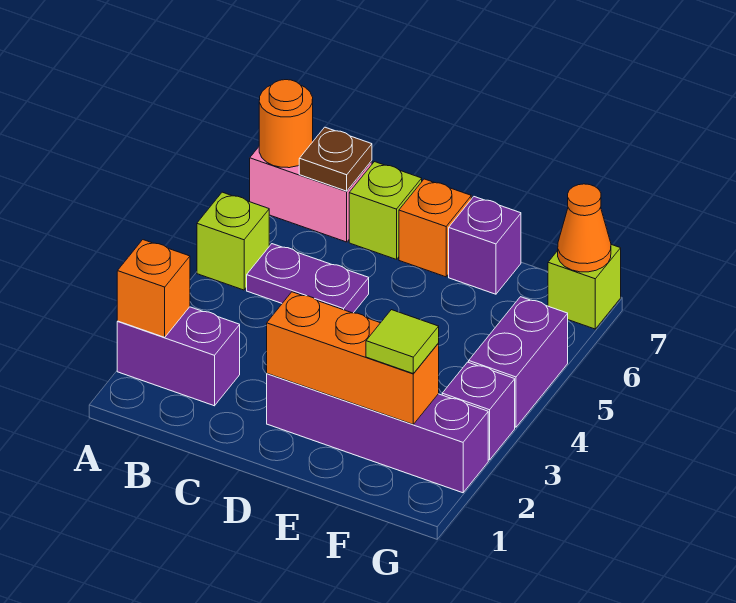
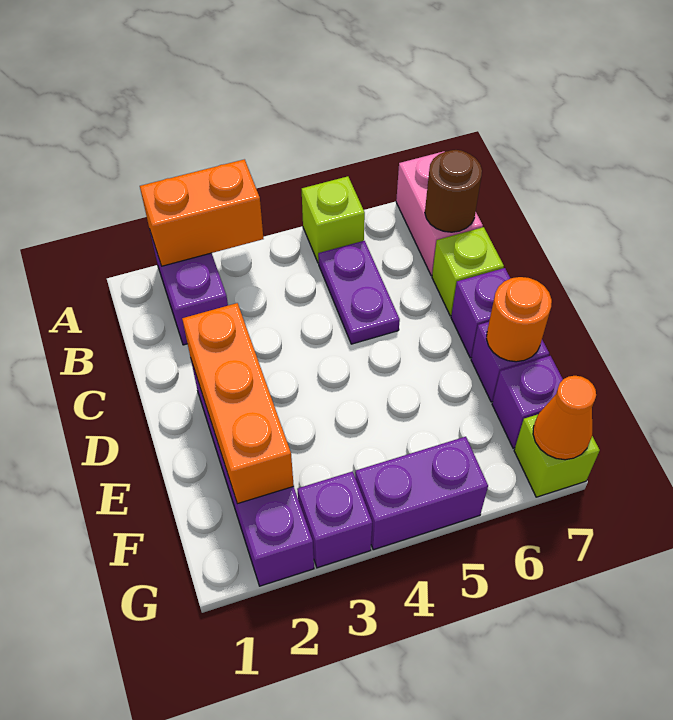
orange brick A2 level 2 -> orange brick A2:A3 level 2
orange round brick A7 level 2 -> orange round brick E7 level 2
brown plate B7 level 2 -> brown round brick B7 level 2
orange brick D7 level 1 -> purple brick D7 level 1
lime tile F2 level 3 -> none
none -> purple brick F7 level 1

